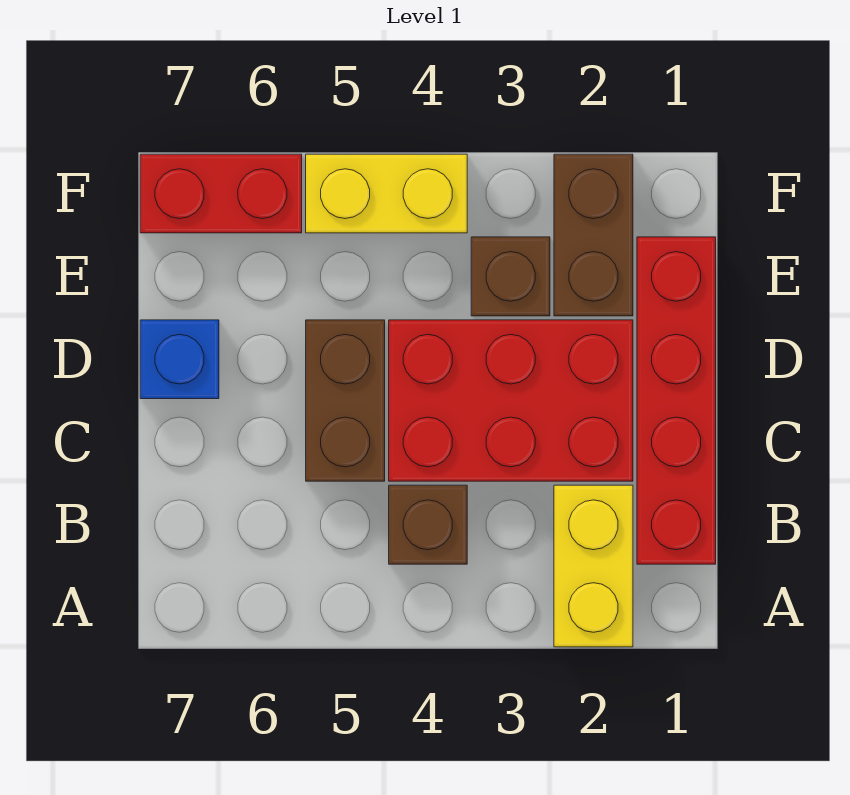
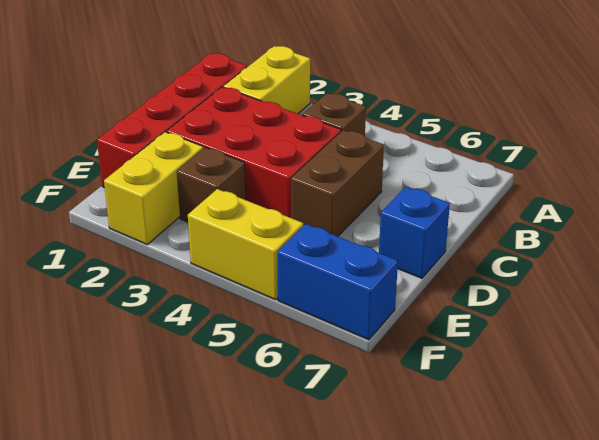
brown brick E2:F2 level 1 -> yellow brick E2:F2 level 1
red brick F6:F7 level 1 -> blue brick F6:F7 level 1

